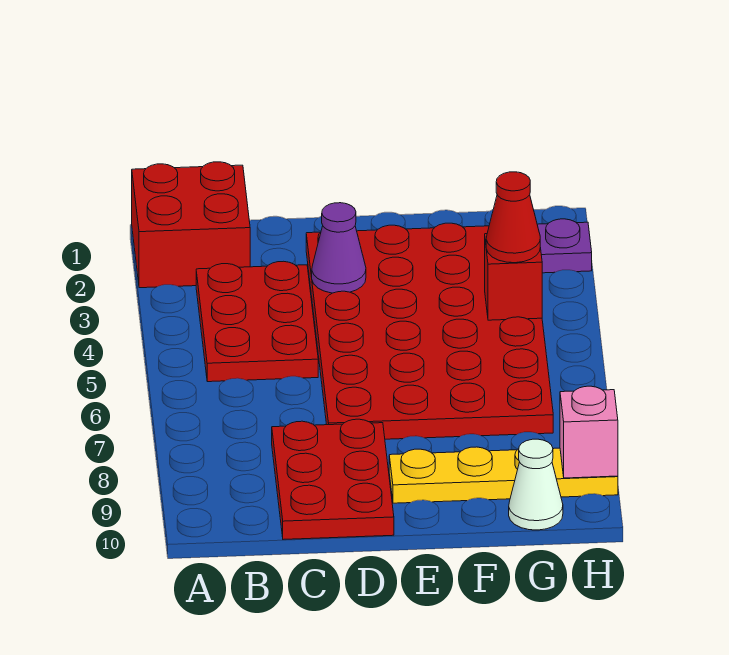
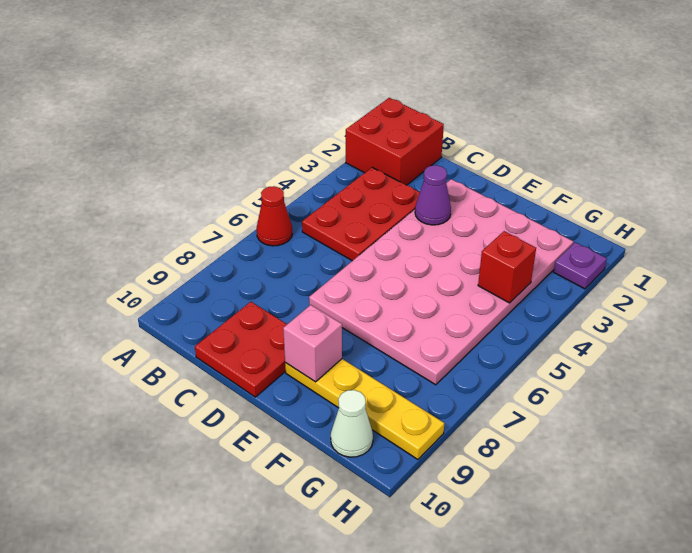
red plate C8:D10 level 1 -> red plate C9:D10 level 1
red plate D2:G7 level 1 -> pink plate D2:G7 level 1
red cone G4 level 3 -> red cone A6 level 1
pink brick H9 level 2 -> pink brick E9 level 2

